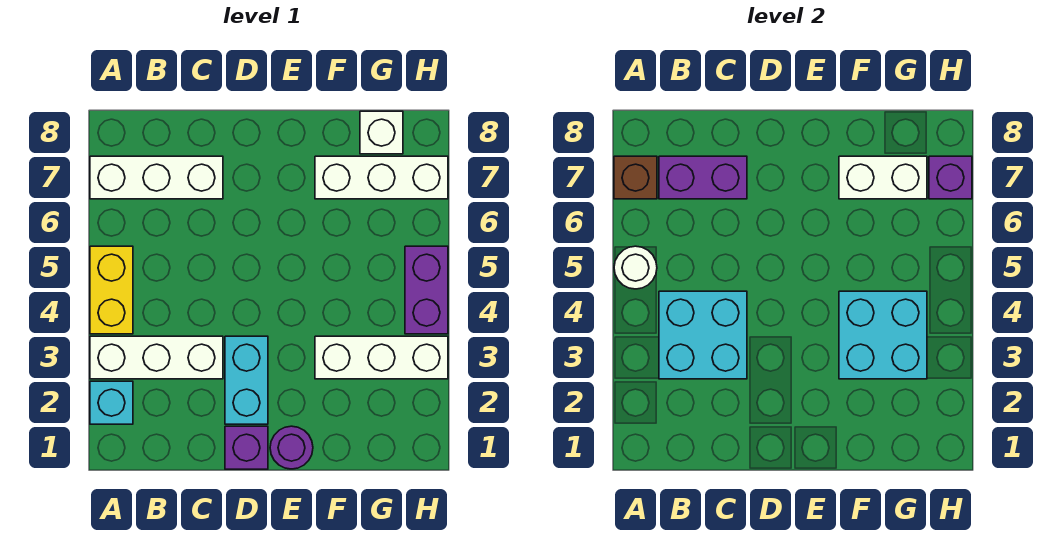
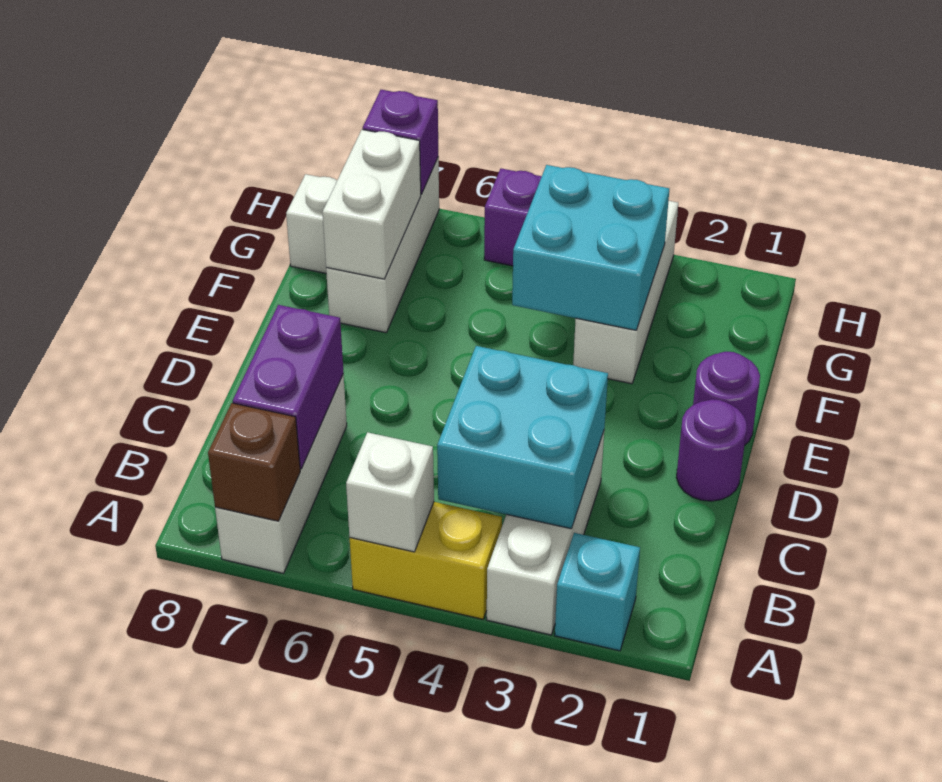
white round brick A5 level 2 -> white brick A5 level 2
purple brick D1 level 1 -> purple round brick D1 level 1
cyan brick D2:D3 level 1 -> none

